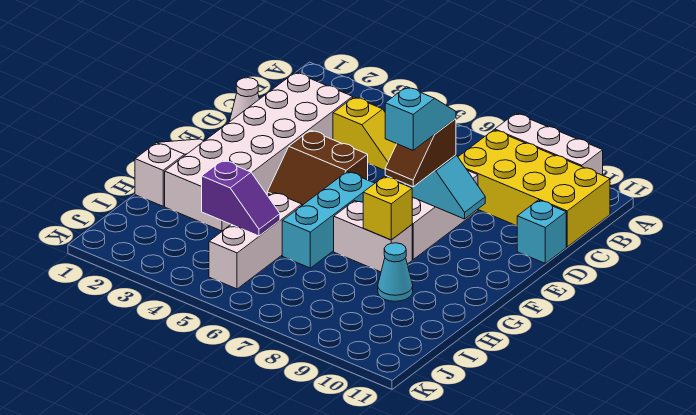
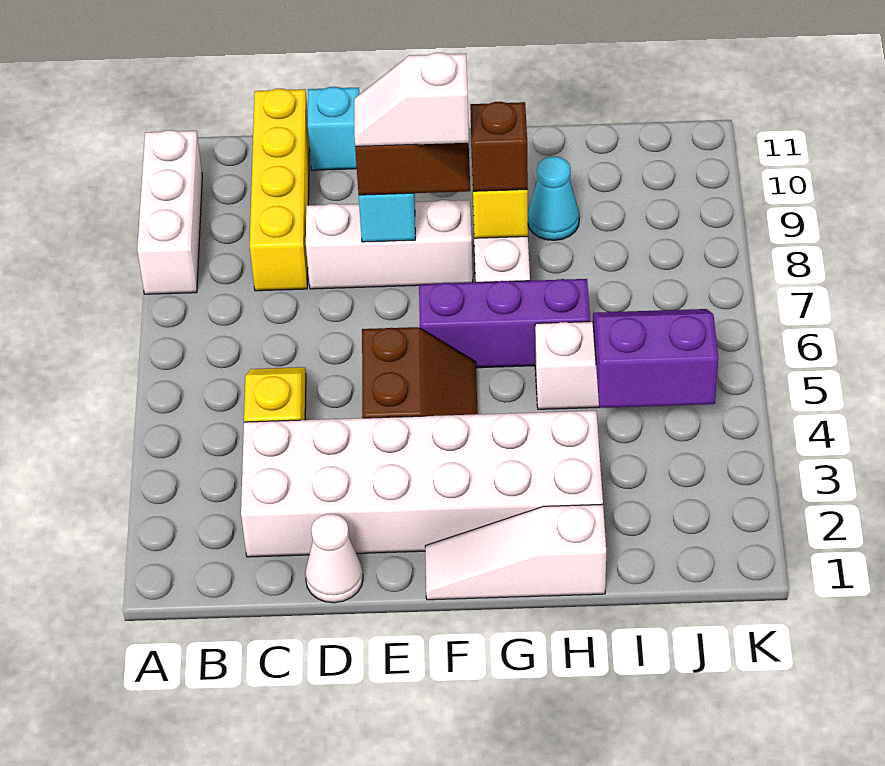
yellow brick B8:C11 level 1 -> yellow brick C8:C11 level 1
cyan slope E8:F8 level 4 top F -> white slope E8:F8 level 4 top F
cyan brick F6:H6 level 1 -> purple brick F6:H6 level 1
none -> brown brick G8 level 3
purple slope I4:I5 level 2 top 4 -> purple slope I4:J5 level 2 top 4

